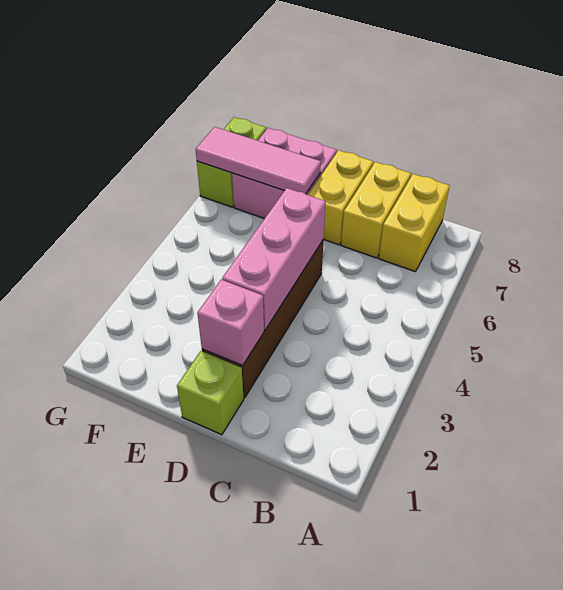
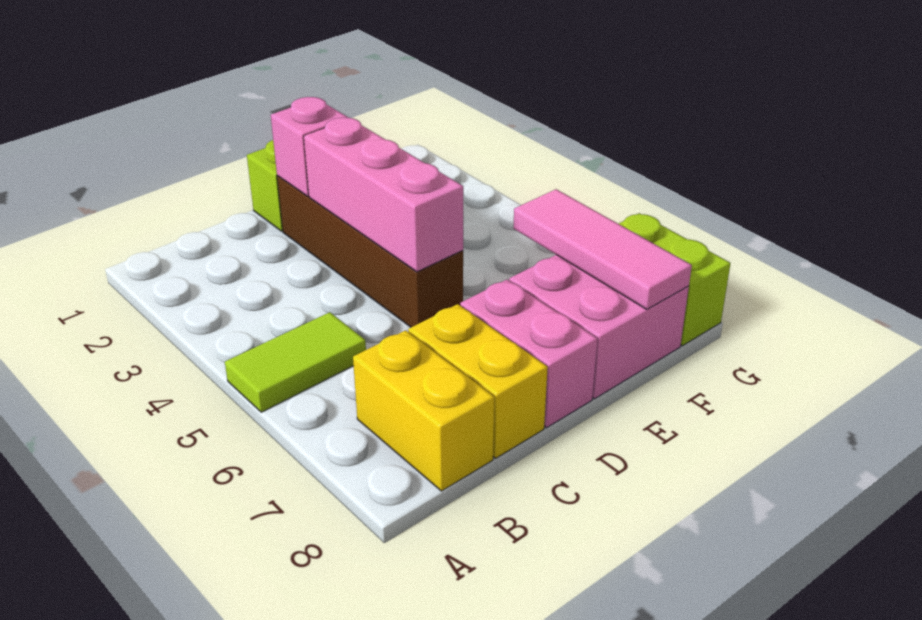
none -> lime tile A5:B5 level 1
yellow brick D7:D8 level 1 -> pink brick D7:D8 level 1
pink tile E7:G7 level 2 -> pink tile F6:F8 level 2

